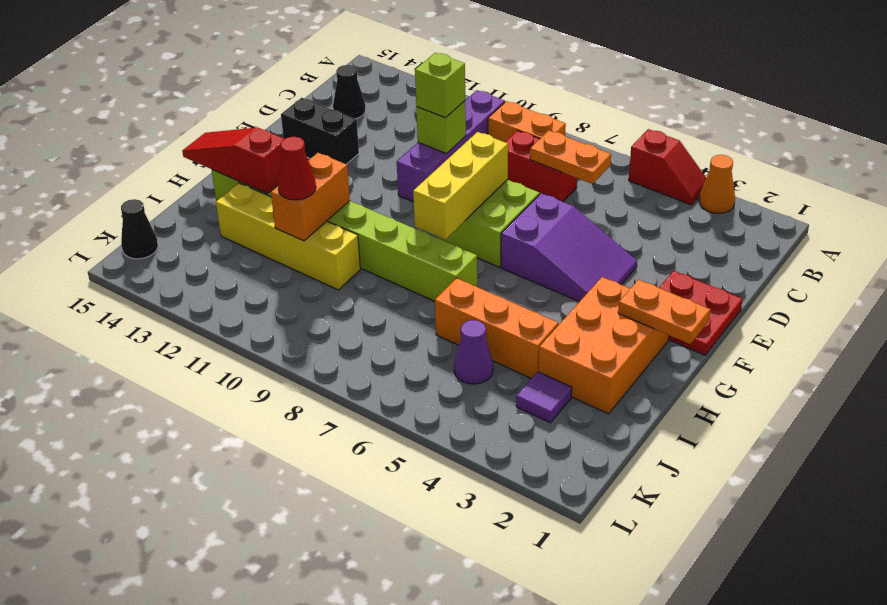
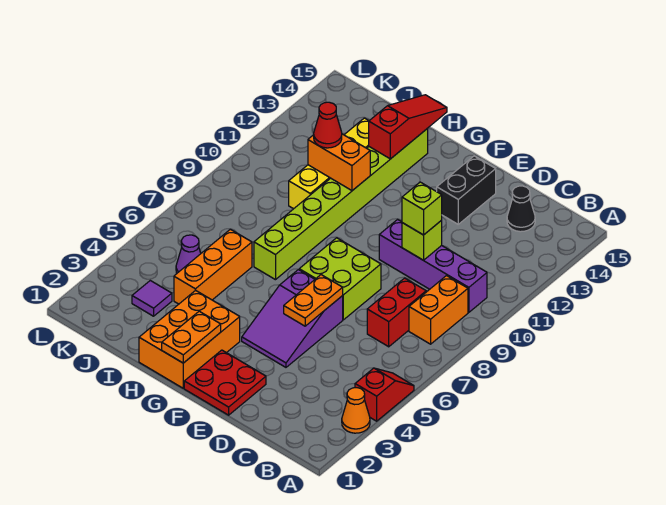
red slope A4:A5 level 1 top 5 -> red slope A4:A5 level 1 top 4
orange plate C6:C7 level 2 -> orange plate E5:E6 level 2
yellow brick E8:G8 level 2 -> none
orange brick G2:I3 level 1 -> orange brick G1:H3 level 1
black cone K15 level 1 -> none

